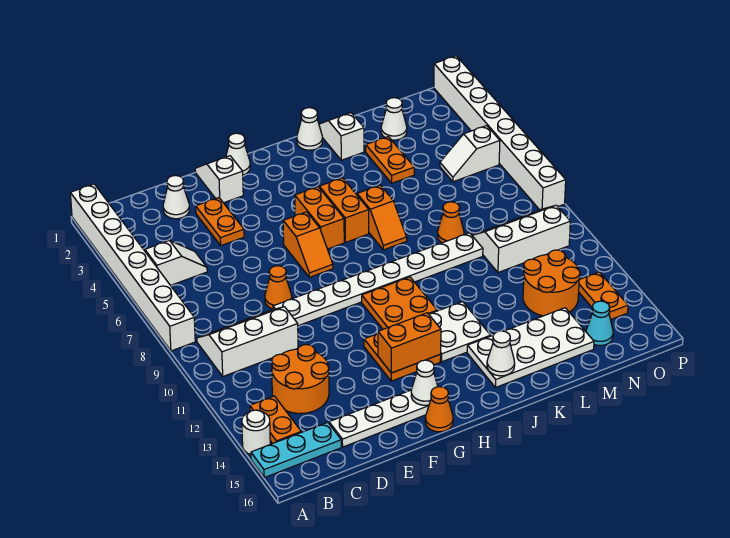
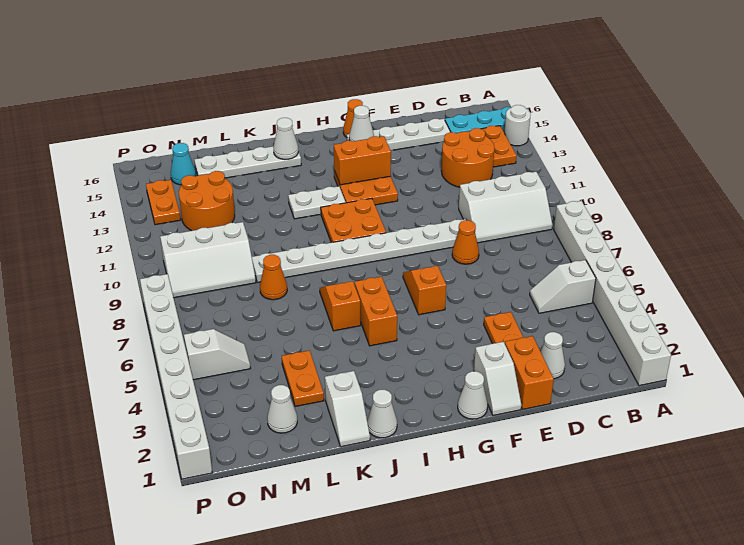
orange brick H5:H6 level 1 -> orange brick E1:E2 level 1
white plate I12:J13 level 1 -> white plate I12:J12 level 1
white plate J14:M15 level 1 -> white plate J15:M15 level 1

